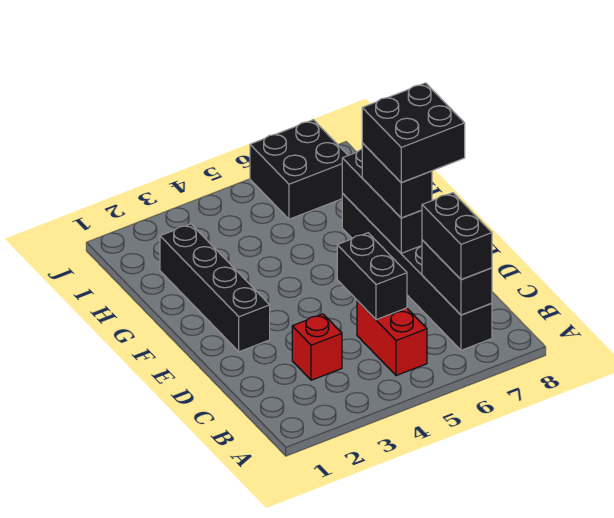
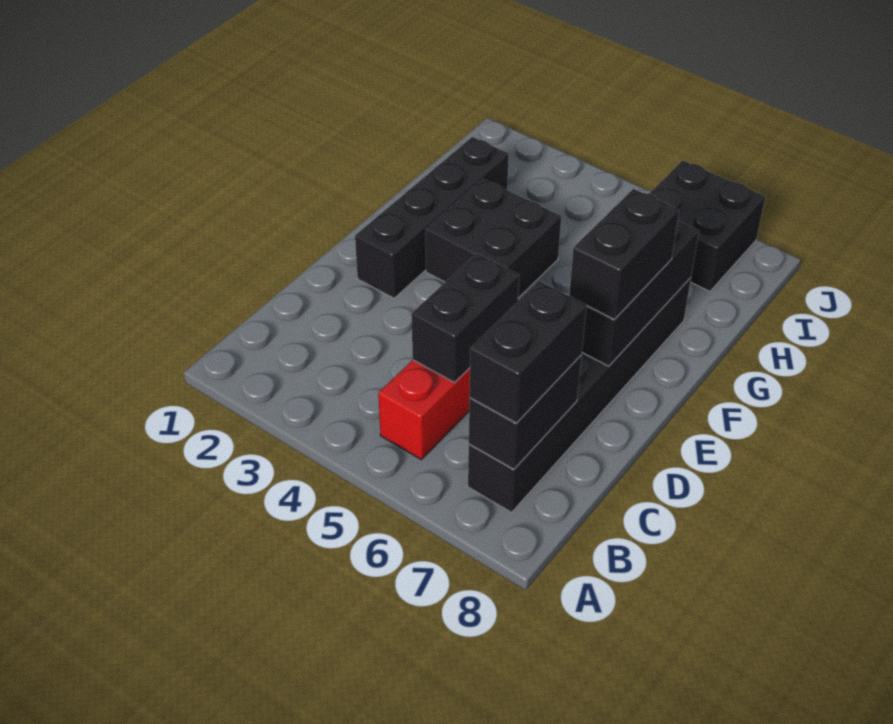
red brick C3 level 1 -> none
black brick E7:F8 level 4 -> black brick F3:G4 level 1

